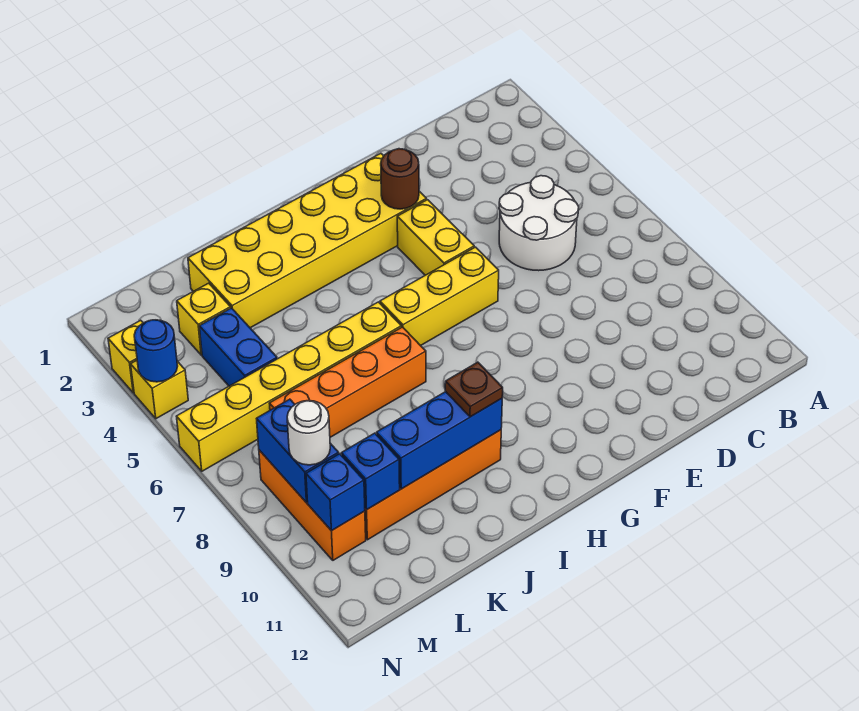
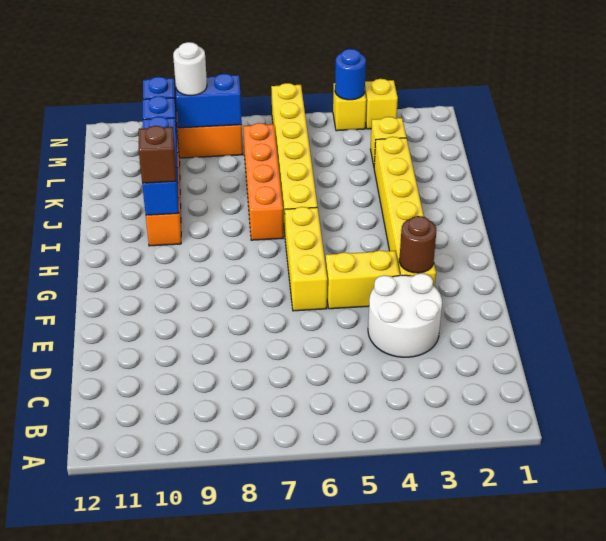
white round brick C5:D6 level 1 -> white round brick D3:E4 level 1
yellow brick F2:K3 level 1 -> yellow brick F3:K3 level 1
brown plate I10 level 3 -> brown brick I10 level 3
blue brick L4:L5 level 1 -> none

